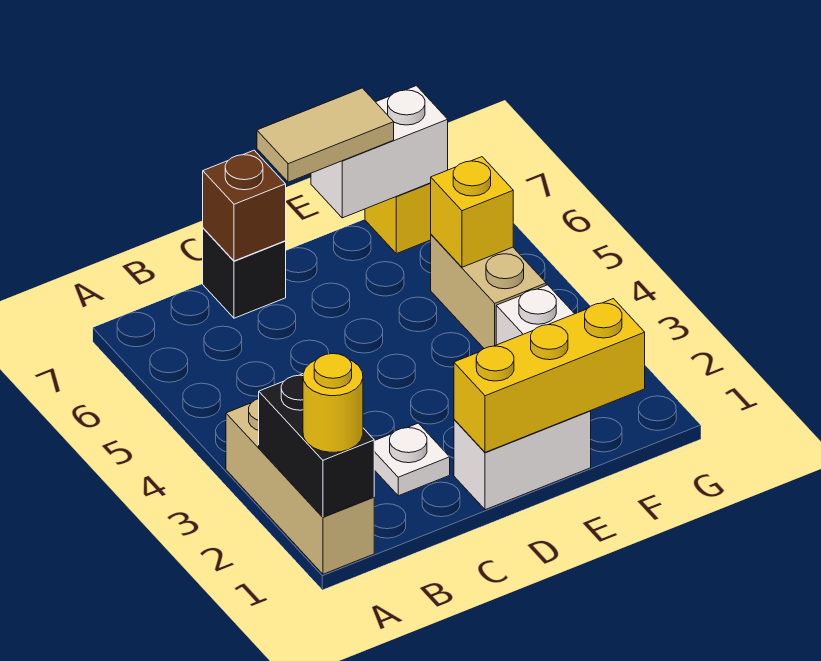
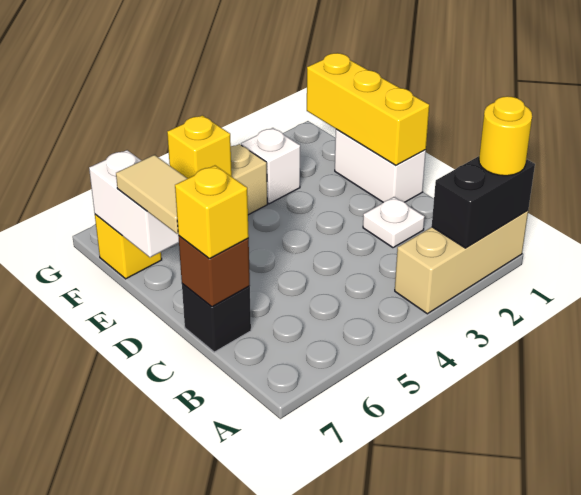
none -> yellow brick C7 level 3

